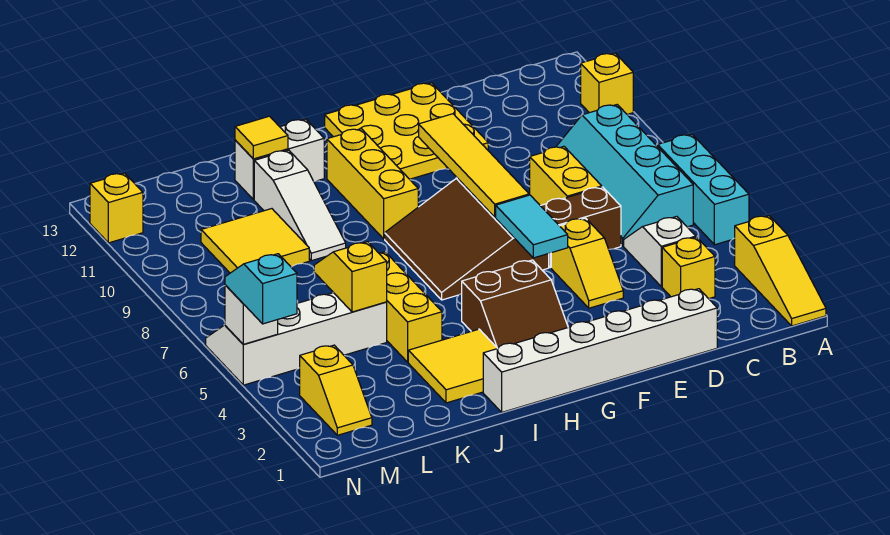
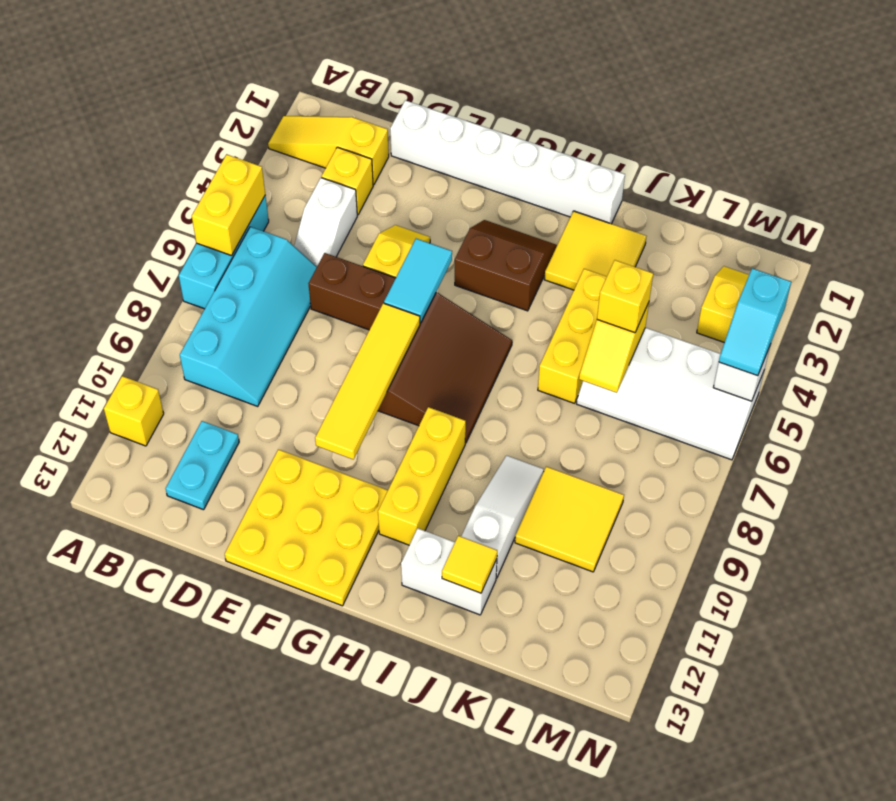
yellow slope A1:A3 level 1 top 3 -> yellow slope A2:C2 level 1 top C
none -> cyan plate C11:C12 level 1
yellow brick D7:D8 level 1 -> yellow brick A5:A6 level 2
yellow brick N12 level 1 -> yellow brick K5 level 3

